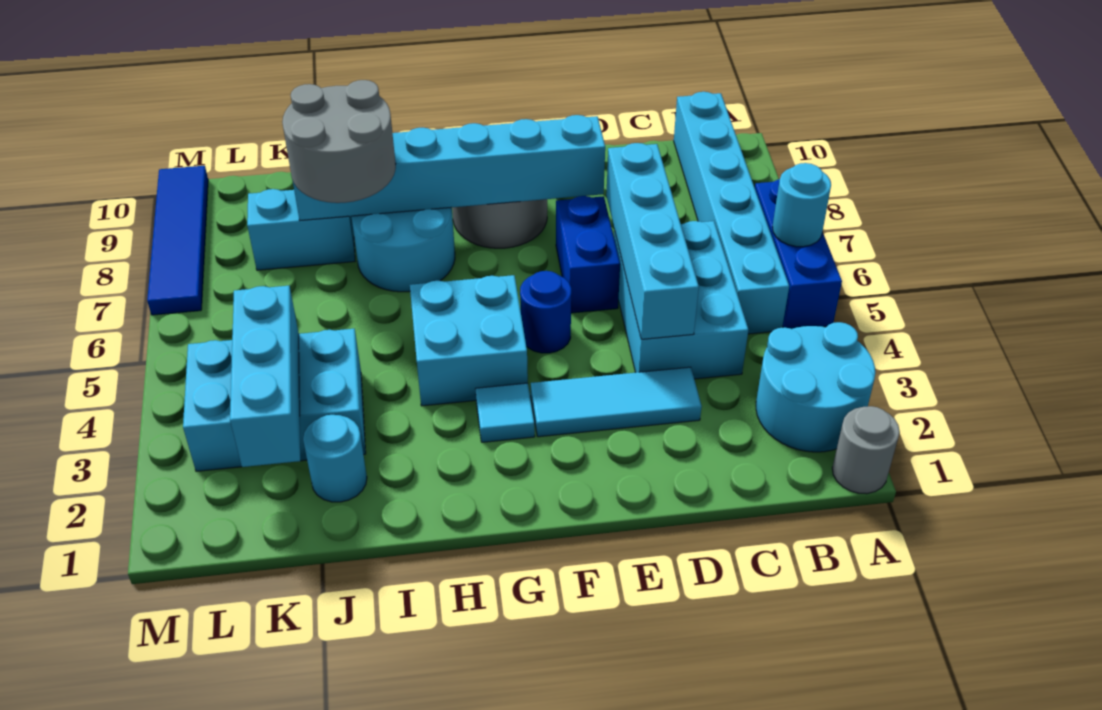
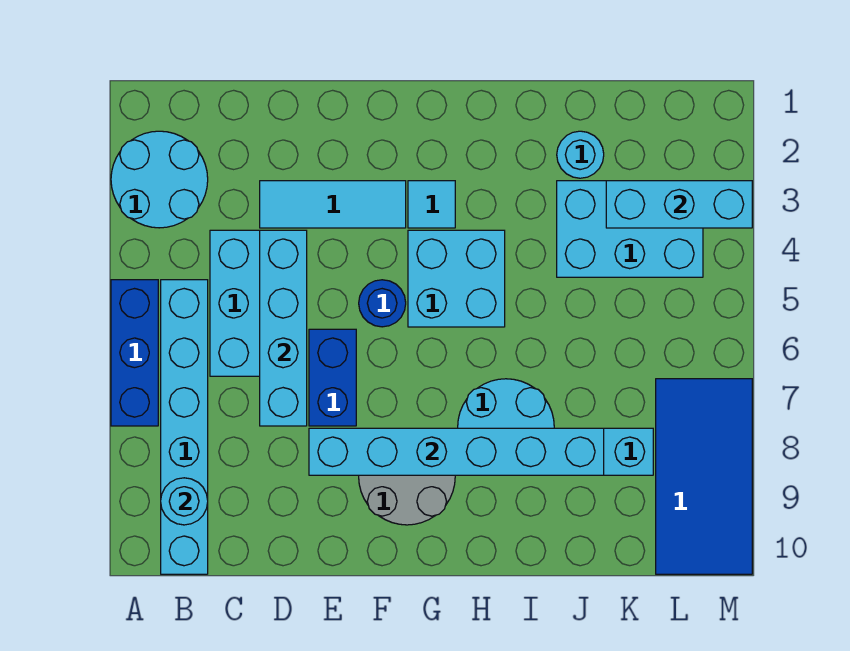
grey round brick A1 level 1 -> none
cyan round brick A6 level 2 -> cyan round brick B9 level 2
grey round brick I7:J8 level 3 -> none
cyan brick K2:K4 level 2 -> cyan brick K3:M3 level 2
blue tile M7:M10 level 1 -> blue tile L7:M10 level 1

